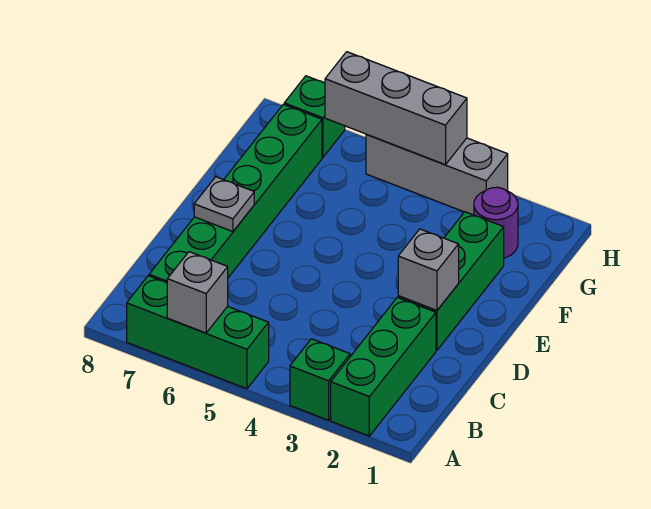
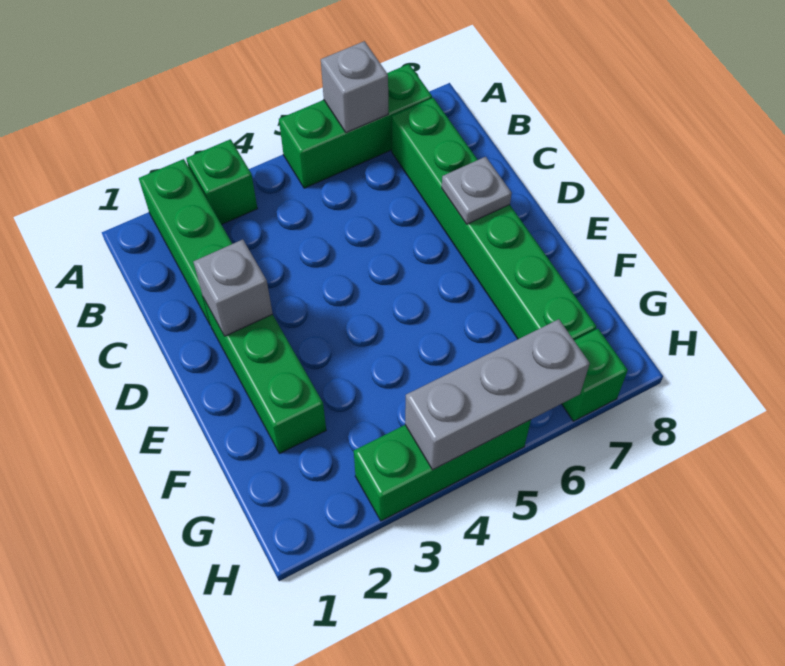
purple round brick G2 level 1 -> none
grey brick H3:H5 level 1 -> green brick H3:H5 level 1

